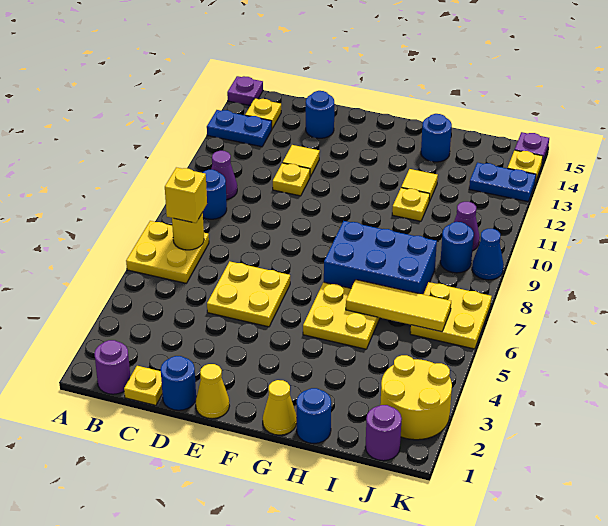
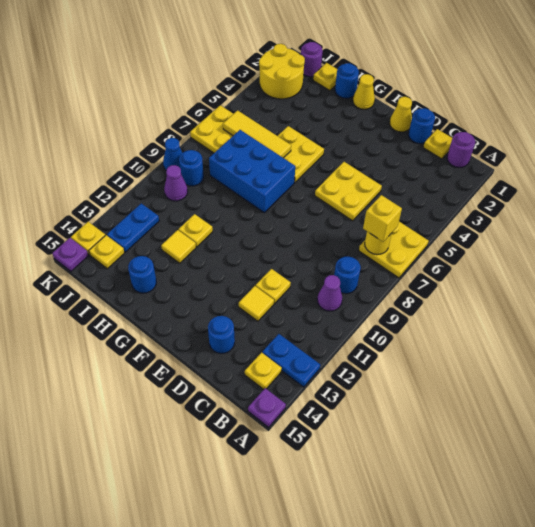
none -> yellow plate I1 level 1
blue plate J13:K13 level 1 -> blue plate J12:J13 level 1
none -> yellow plate J14 level 1

